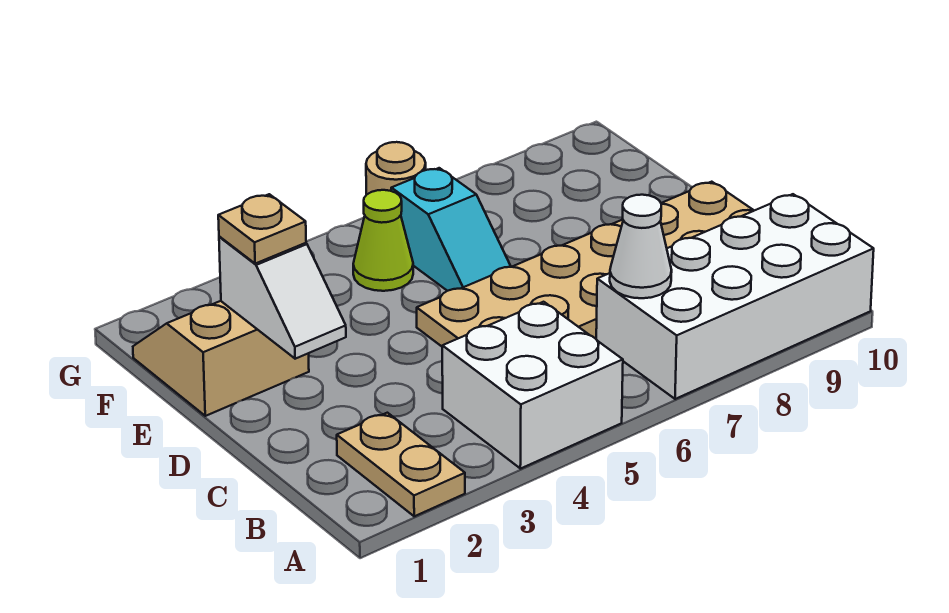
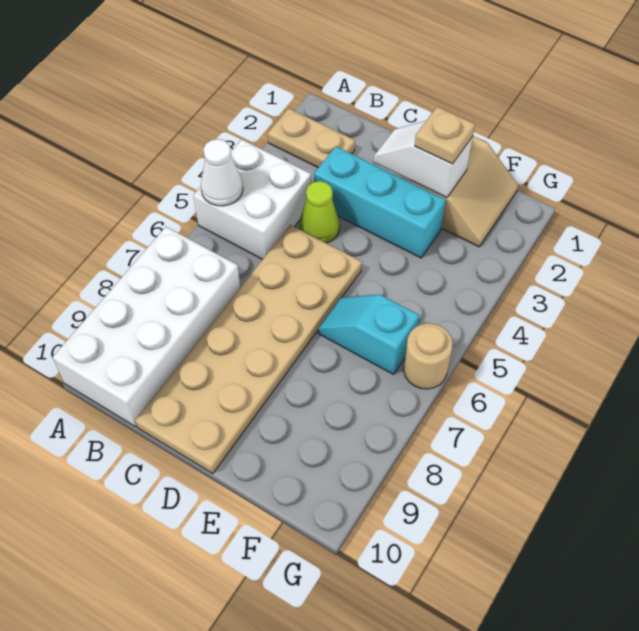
white cone B7 level 2 -> white cone A5 level 2
none -> cyan brick C3:E3 level 1
lime cone F5 level 1 -> lime cone C4 level 1

